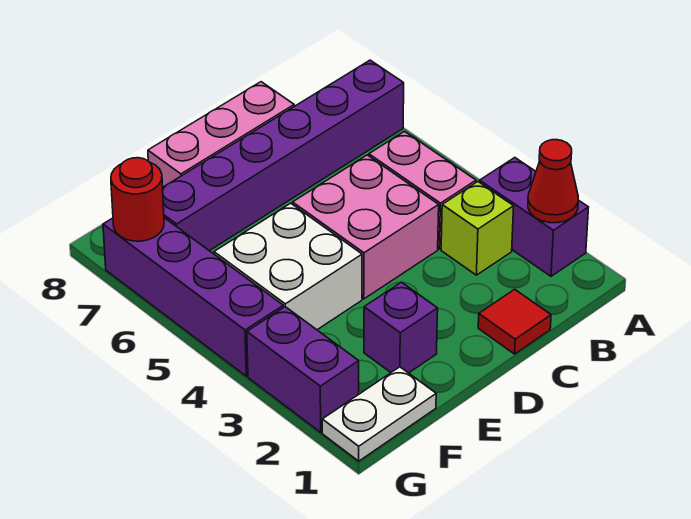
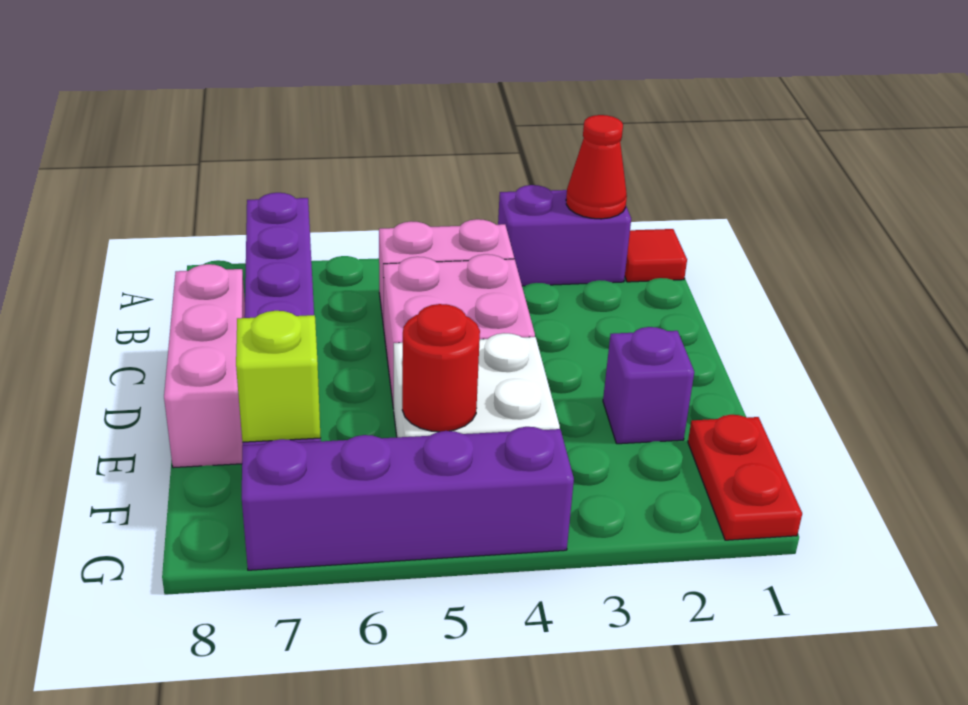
lime brick B3 level 1 -> lime brick F7 level 2
red tile C1 level 1 -> red tile A1 level 1
white plate F1:G1 level 1 -> red plate F1:G1 level 1
purple brick G2:G3 level 1 -> none
red round brick G7 level 2 -> red round brick F5 level 2

